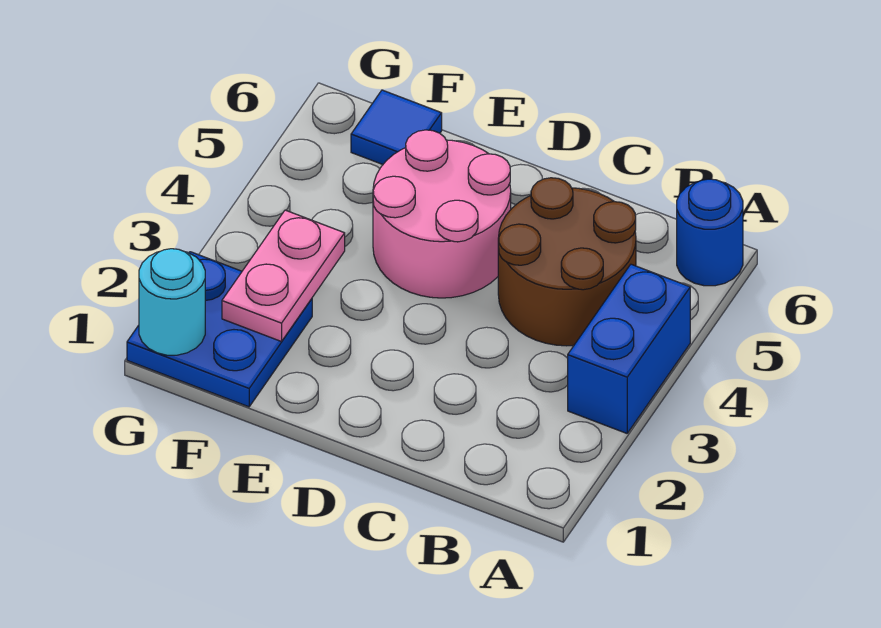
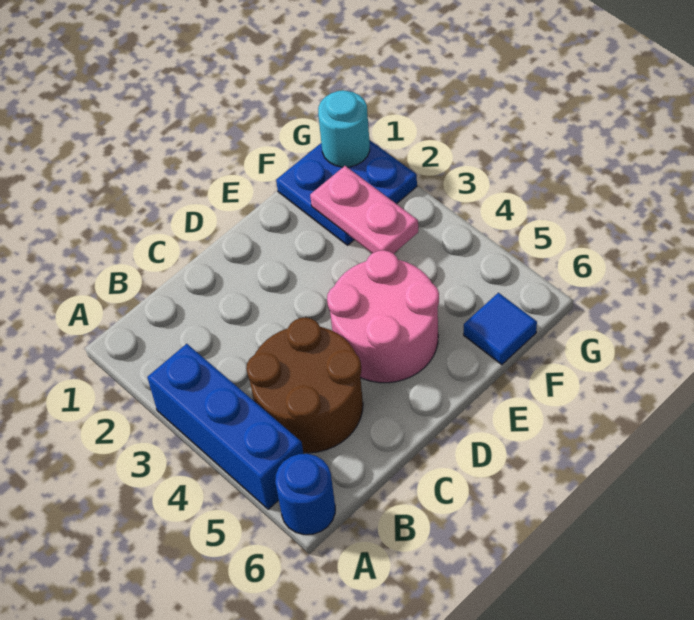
blue brick A3:A4 level 1 -> blue brick A3:A5 level 1

